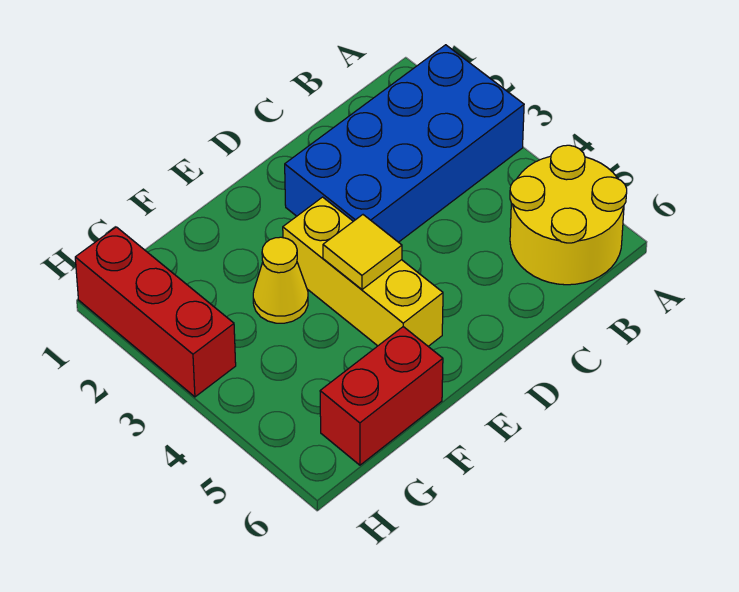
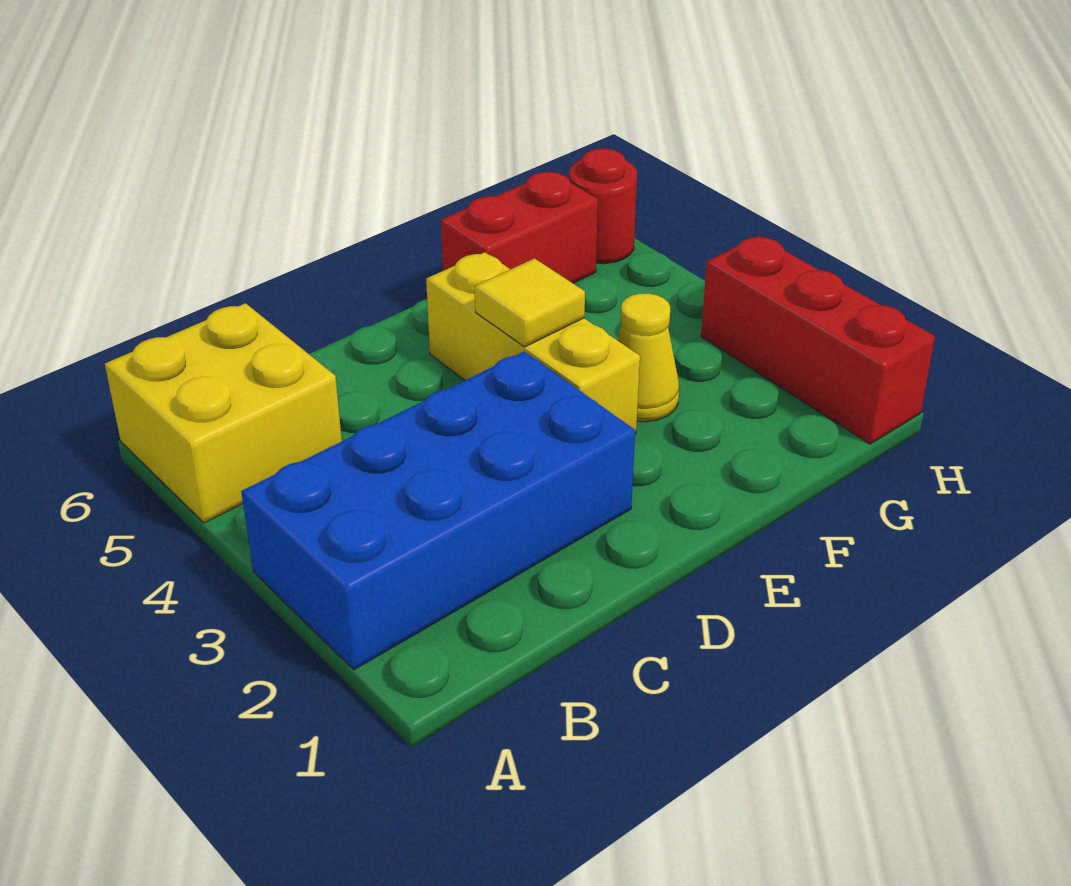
yellow round brick A5:B6 level 1 -> yellow brick A5:B6 level 1
none -> red round brick H6 level 1

